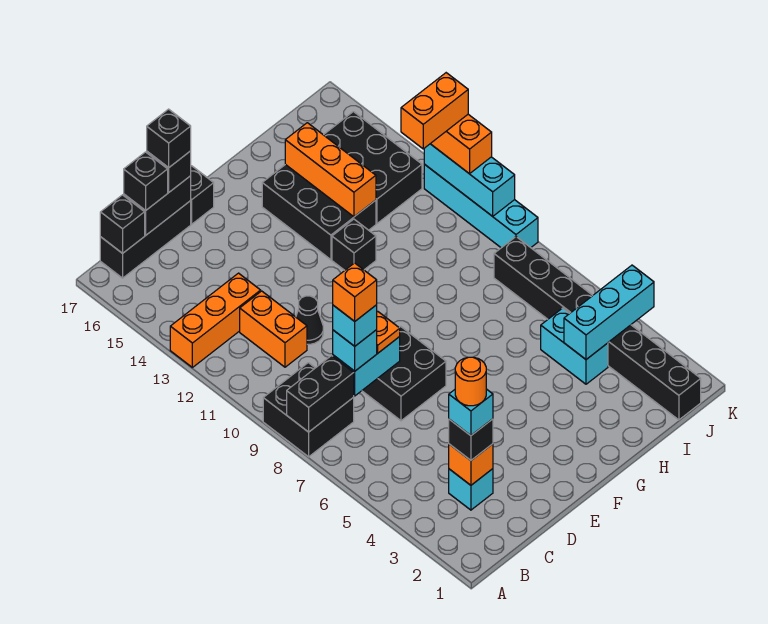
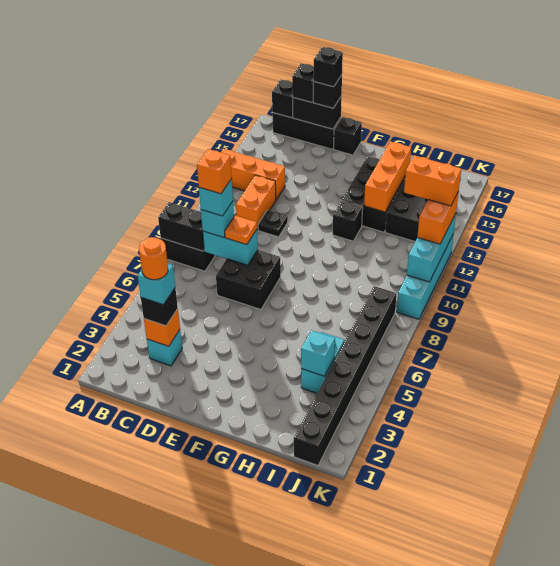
black cone D11 level 1 -> black plate D11 level 1
cyan brick I4:K4 level 2 -> cyan brick I4 level 2

